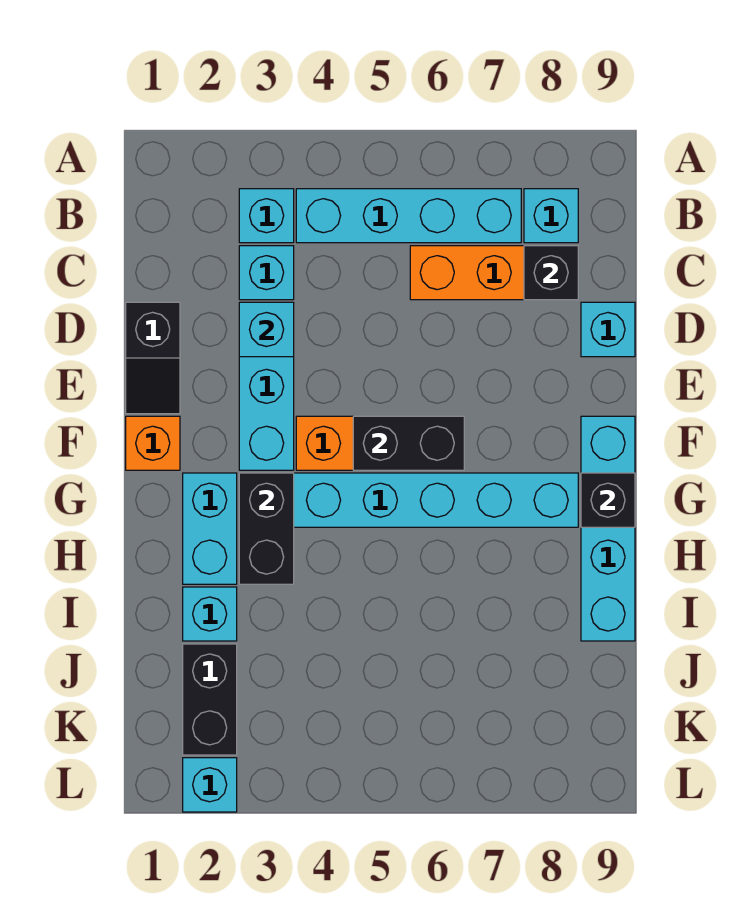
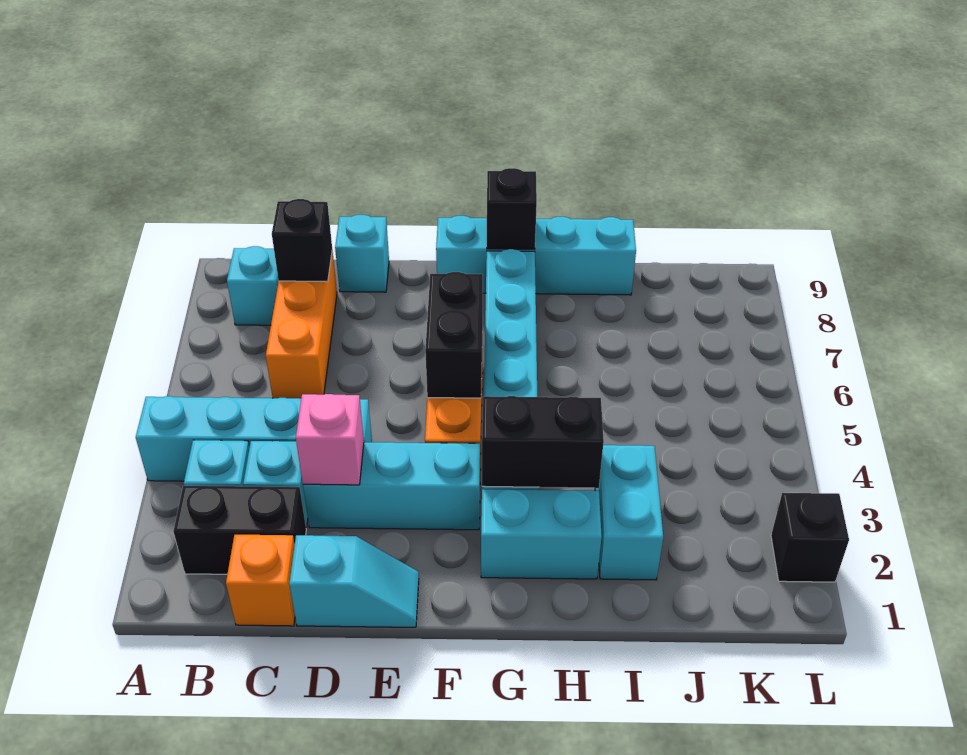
cyan brick B4:B7 level 1 -> cyan brick A4:D4 level 1
black slope D1:E1 level 1 top D -> cyan slope D1:E1 level 1 top D
cyan brick D3 level 2 -> pink brick D3 level 2
orange brick F1 level 1 -> orange brick C1 level 1
cyan brick I2 level 1 -> cyan brick I2:I3 level 1
black brick J2:K2 level 1 -> black brick B2:C2 level 1
cyan brick L2 level 1 -> black brick L2 level 1

